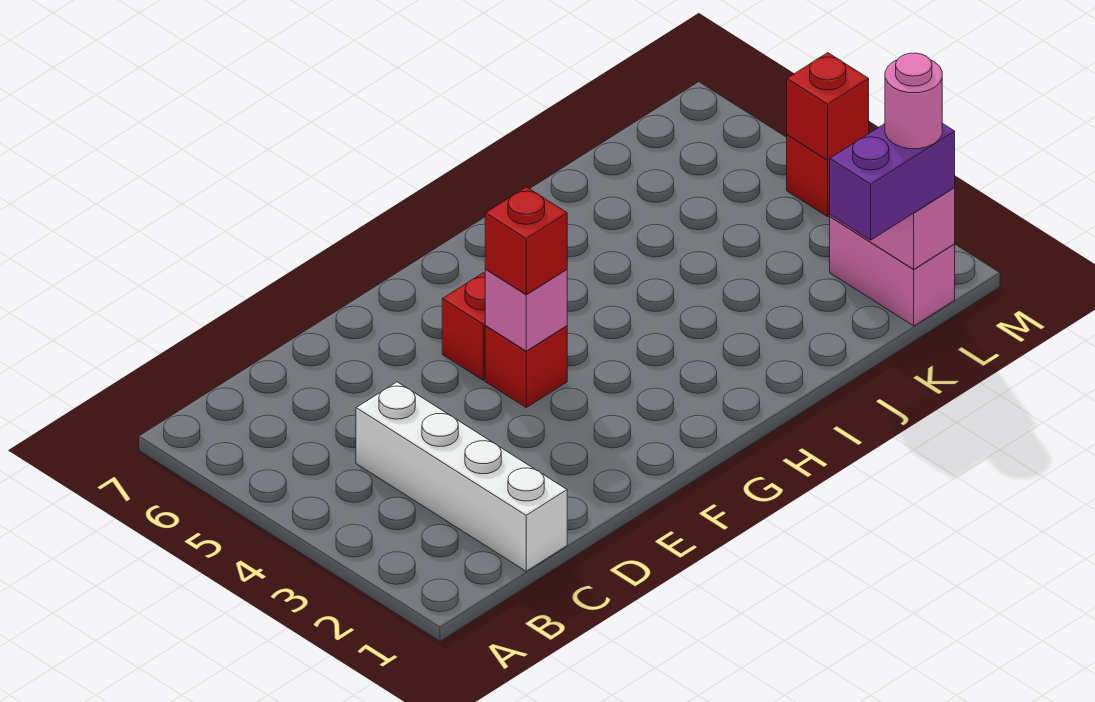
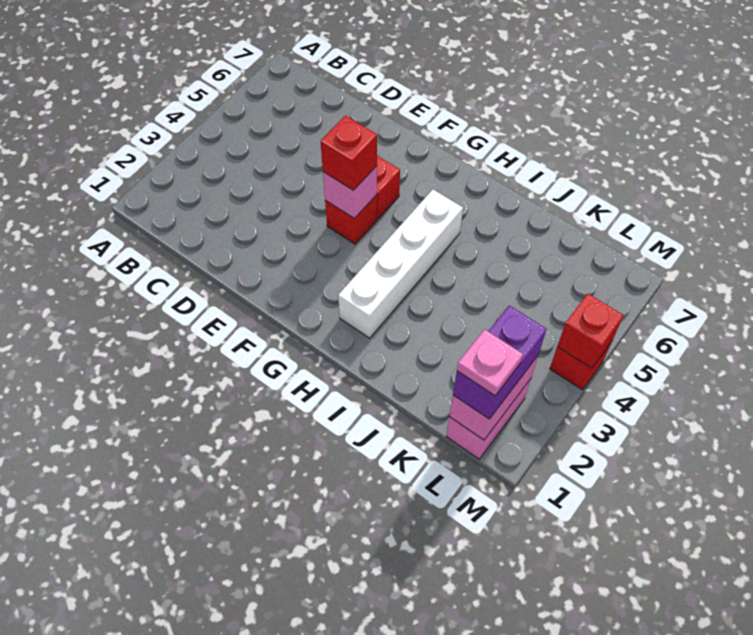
white brick C1:C4 level 1 -> white brick H2:H5 level 1
purple brick K1:L1 level 3 -> purple brick L1:L2 level 3
pink round brick L1 level 4 -> pink plate L1 level 4

